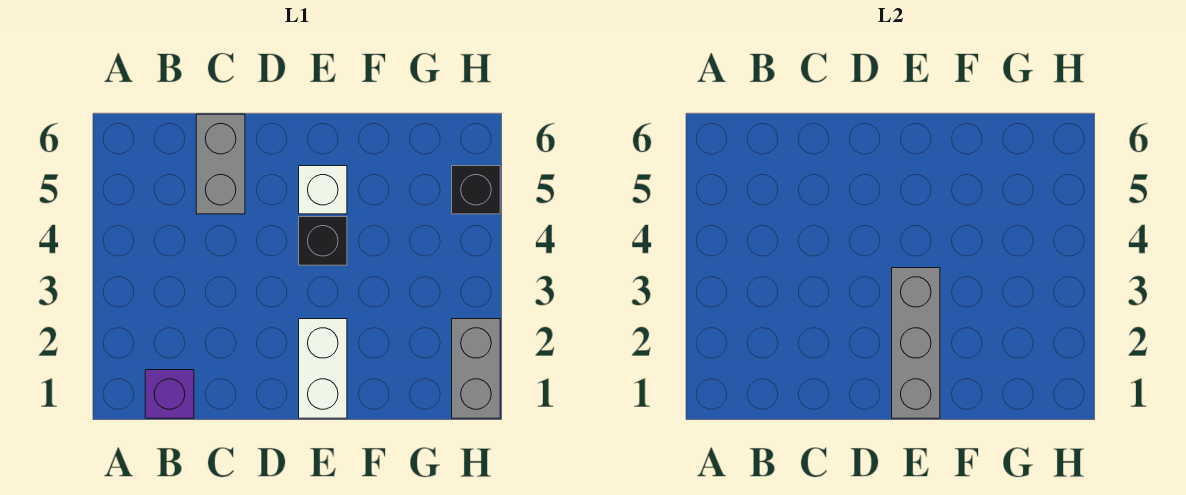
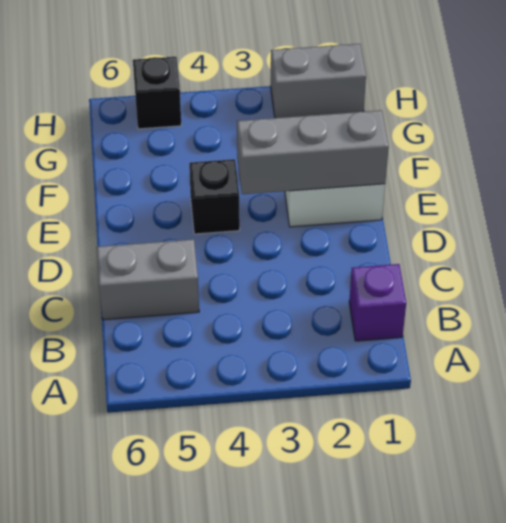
white brick E5 level 1 -> none

